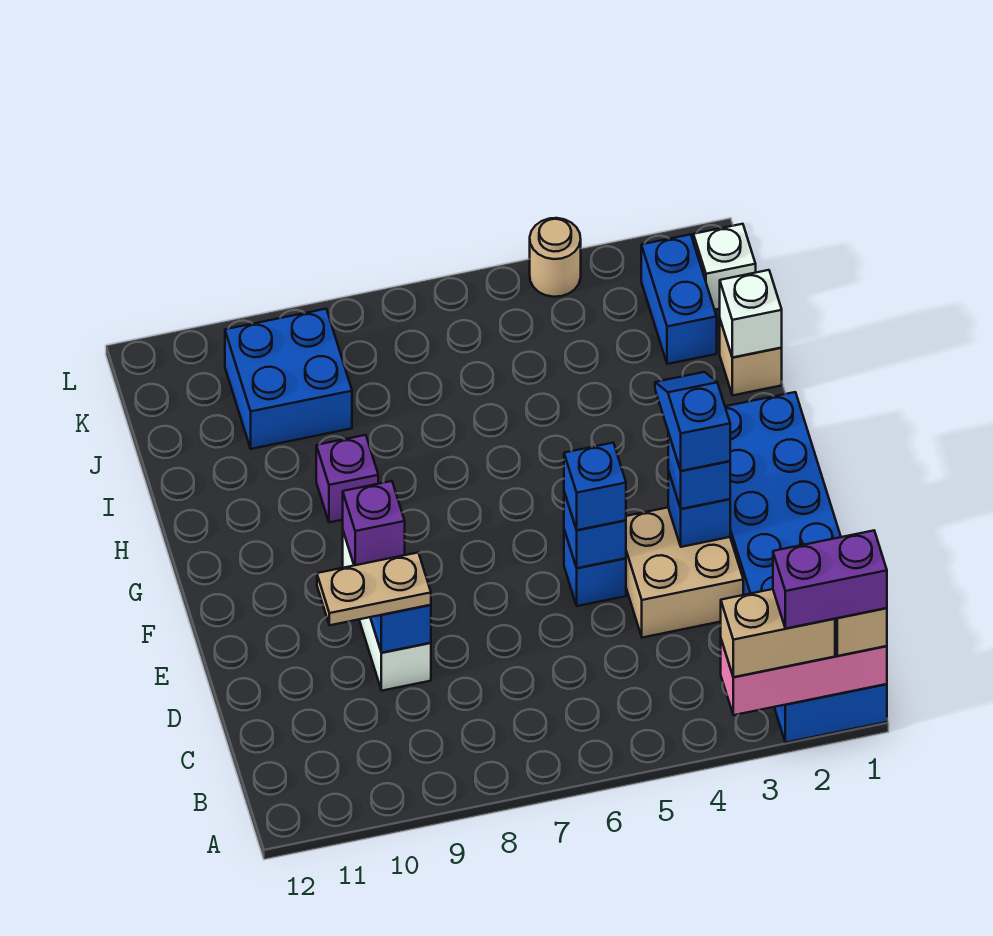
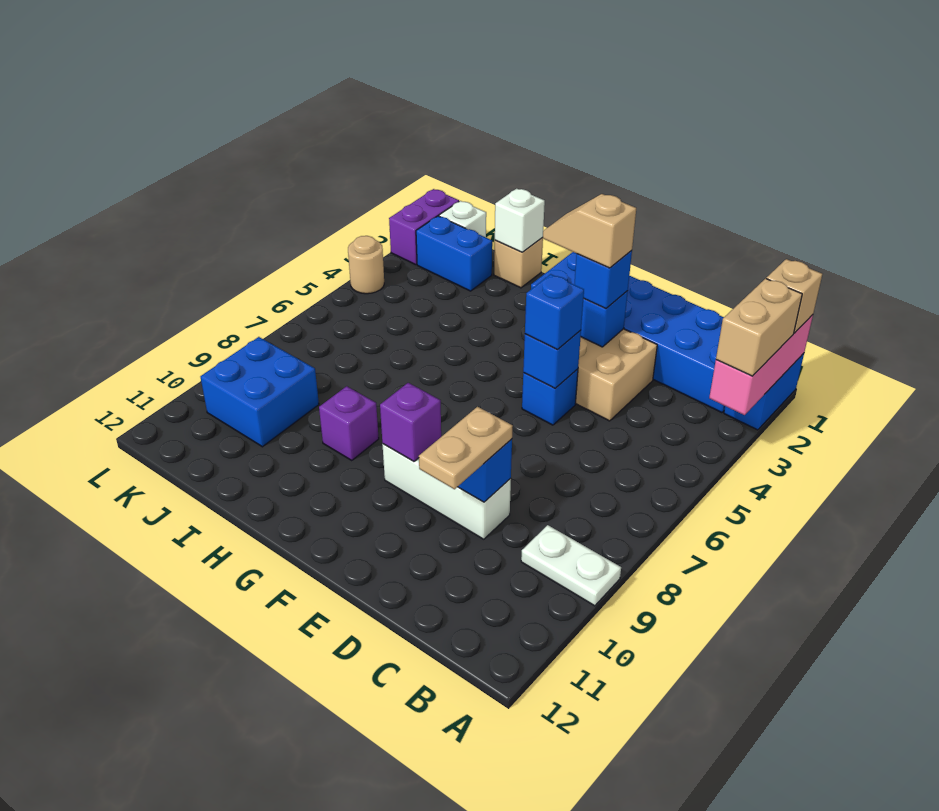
purple brick A1:A2 level 4 -> purple brick L1:L2 level 1
none -> white plate A9:B9 level 1
blue slope E3:F3 level 4 top E -> tan slope E3:F3 level 4 top E

